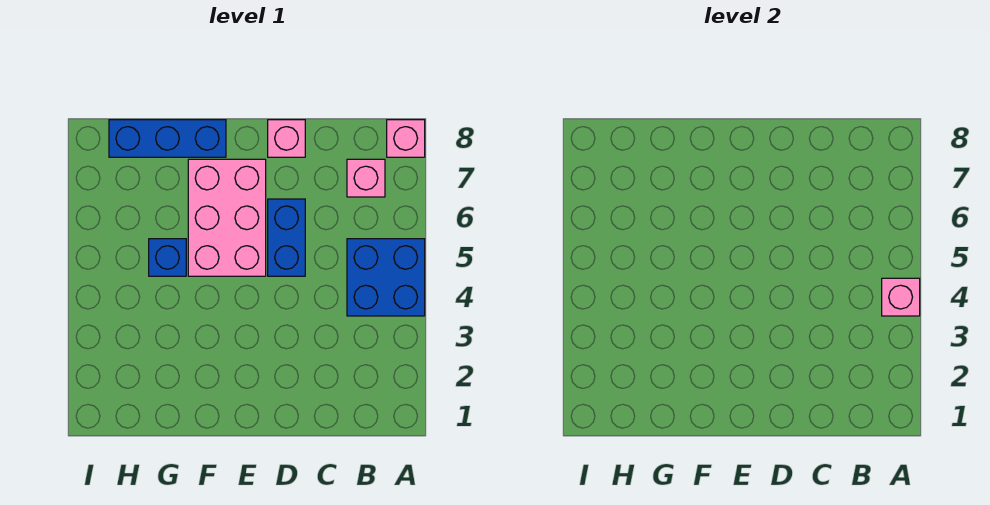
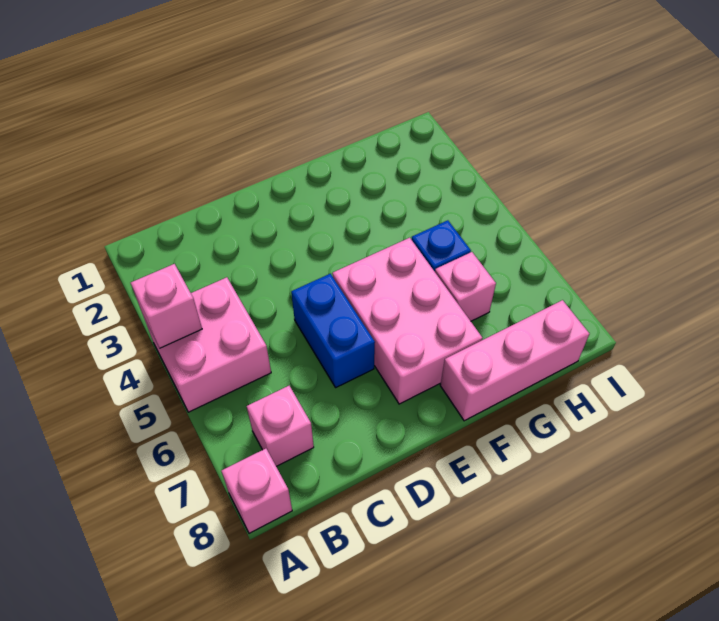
blue brick A4:B5 level 1 -> pink brick A4:B5 level 1
pink brick D8 level 1 -> pink brick G6 level 1
blue brick F8:H8 level 1 -> pink brick F8:H8 level 1

